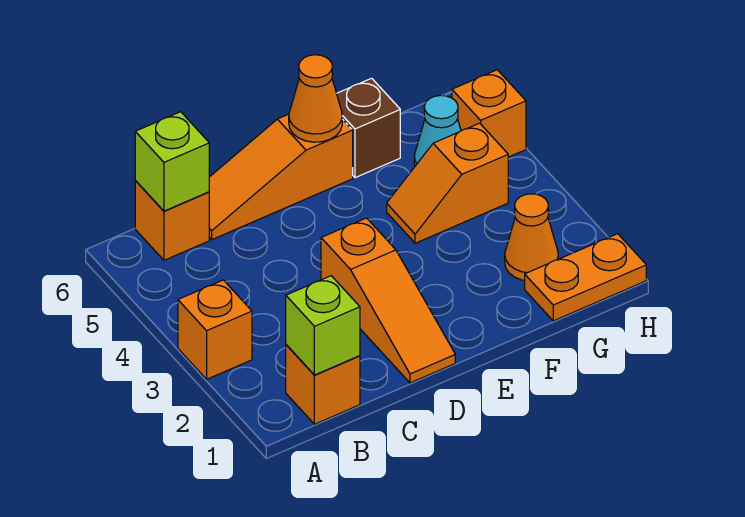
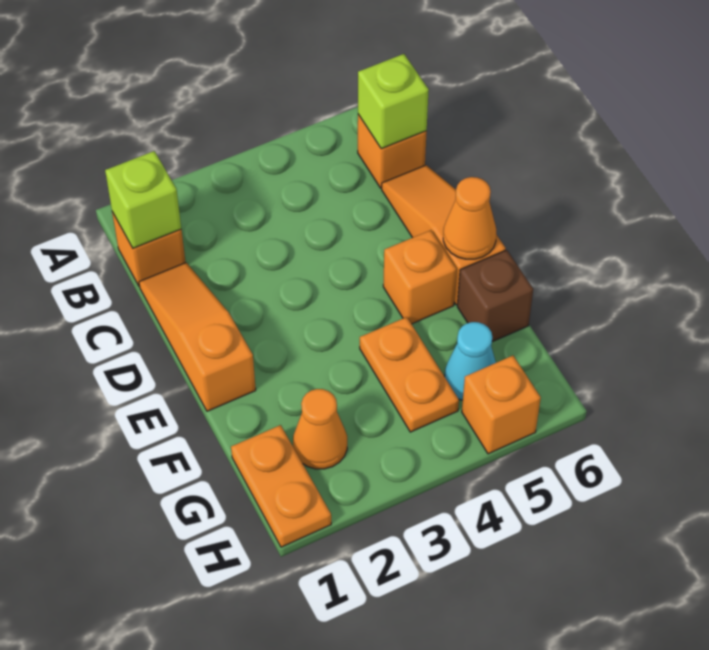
orange brick A3 level 1 -> orange brick E5 level 1
orange slope D1:D3 level 1 top 3 -> orange slope C1:E1 level 1 top E
orange slope F4:G4 level 1 top G -> orange plate F4:G4 level 1

